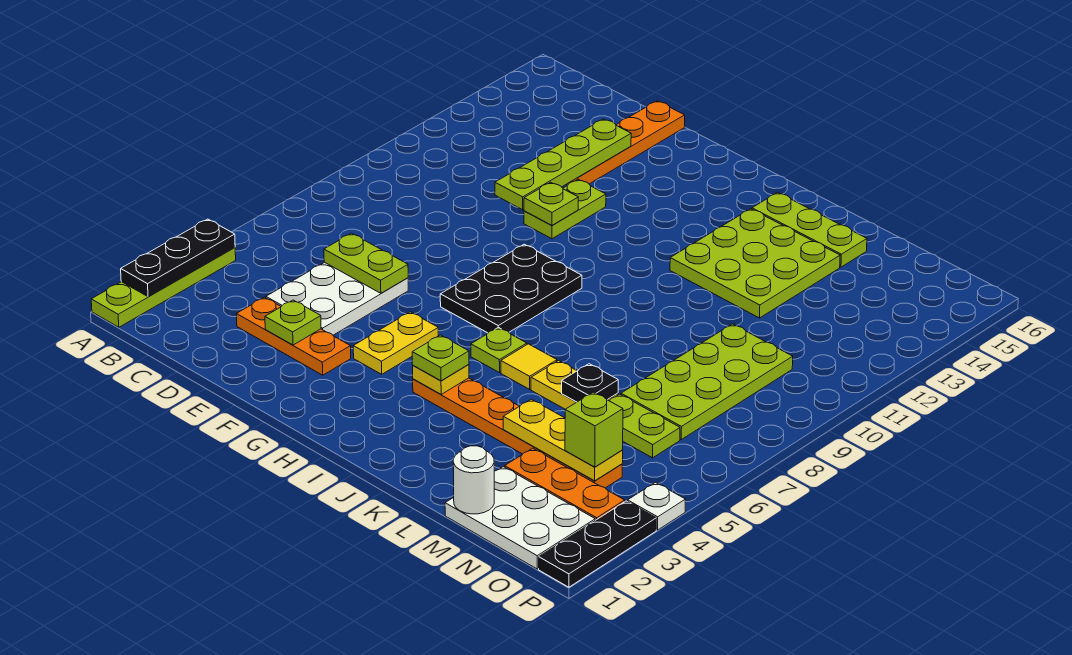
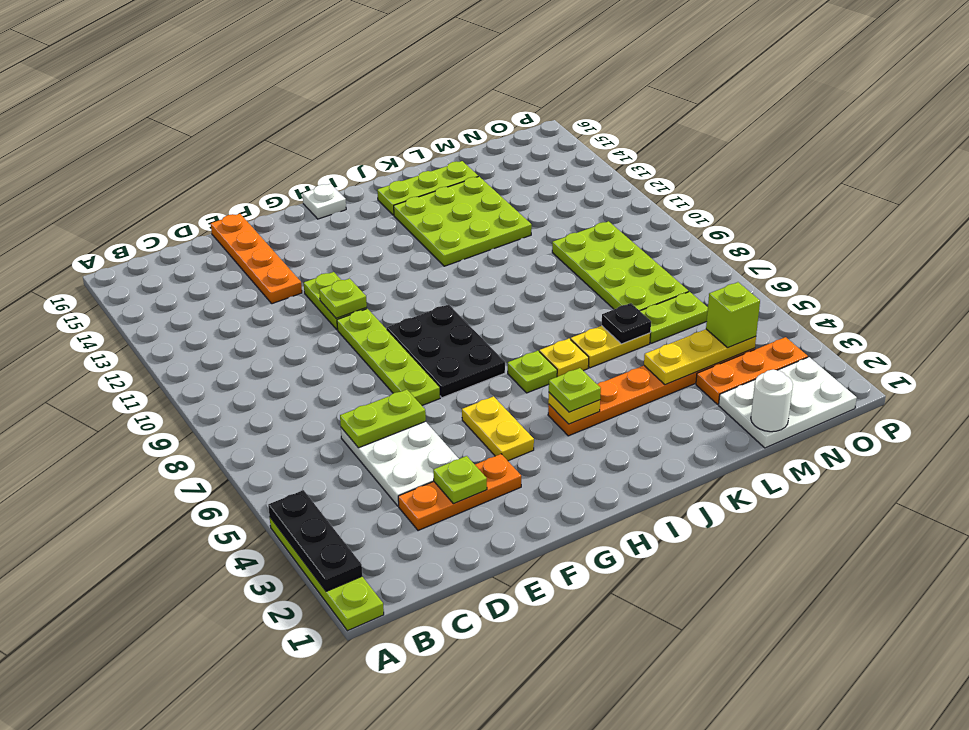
lime plate E11:E14 level 2 -> lime plate F7:F10 level 1
yellow tile J6 level 1 -> yellow plate J6 level 1
black plate P1:P3 level 1 -> none
white plate P4 level 1 -> white plate H16 level 1

